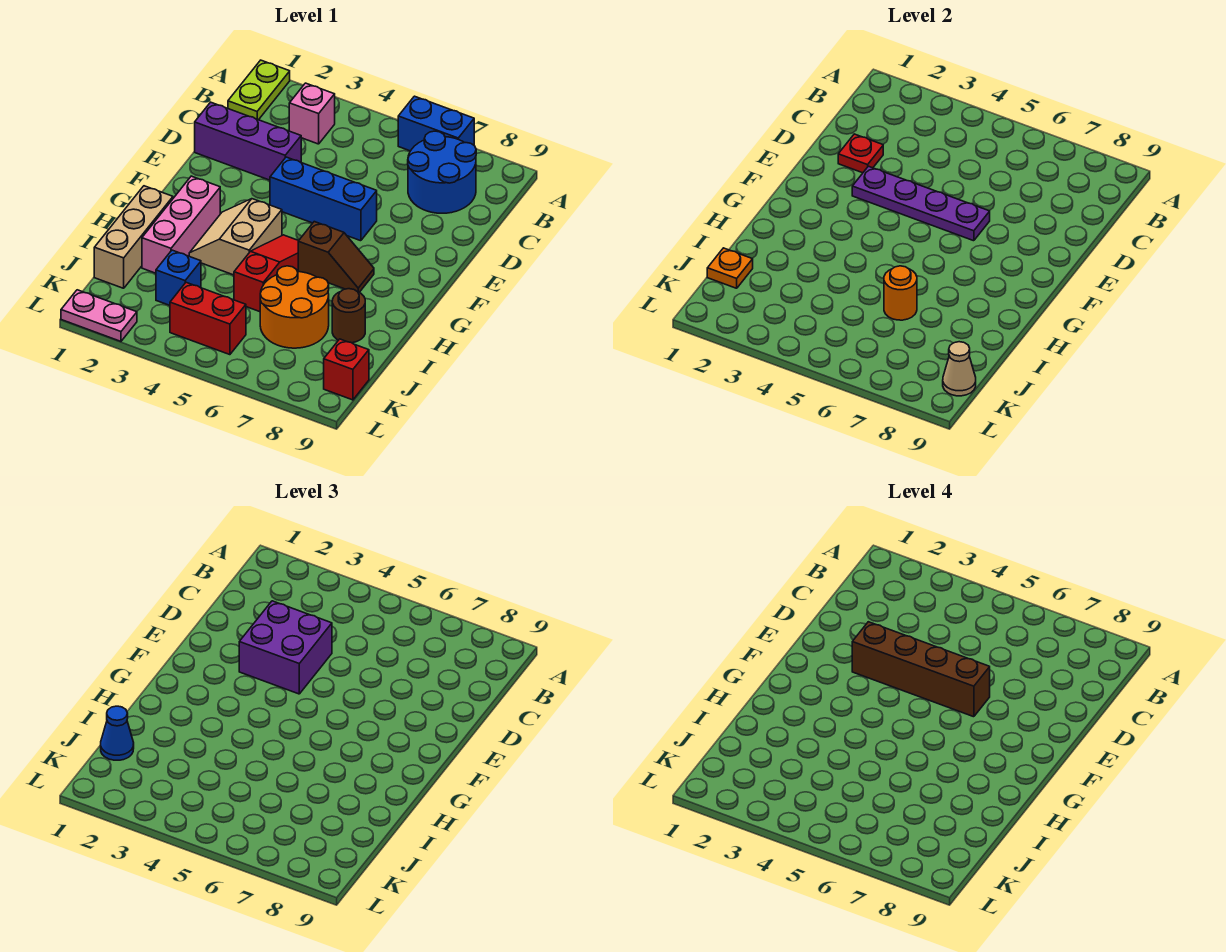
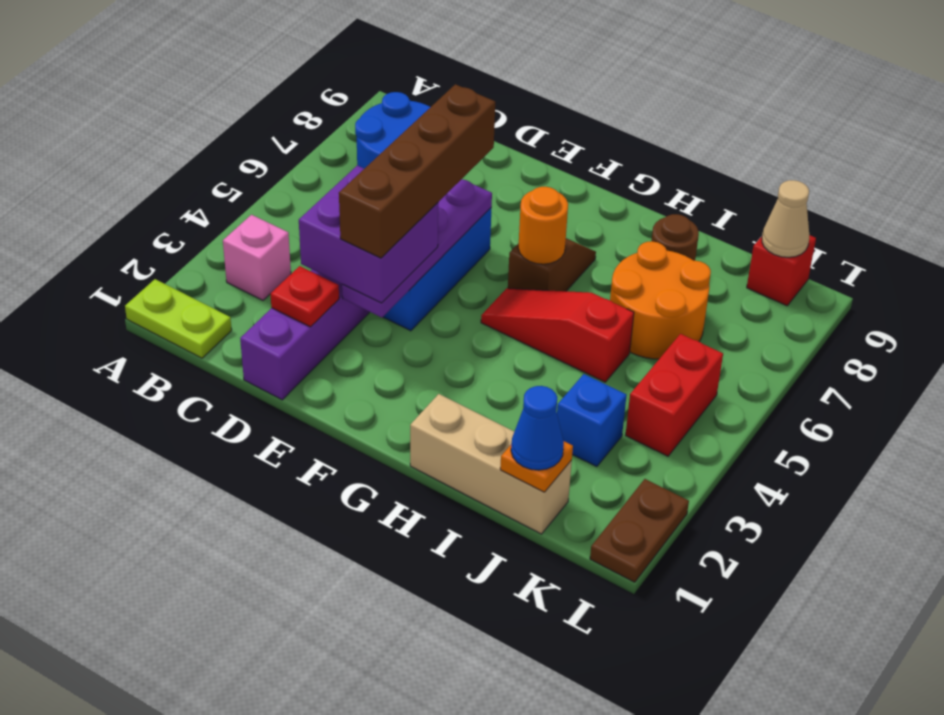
blue brick A6:A7 level 1 -> none
pink brick G2:I2 level 1 -> none
tan slope G3:H4 level 1 top 4 -> none
orange round brick I6 level 2 -> orange round brick G6 level 2
pink plate L1:L2 level 1 -> brown plate L1:L2 level 1

